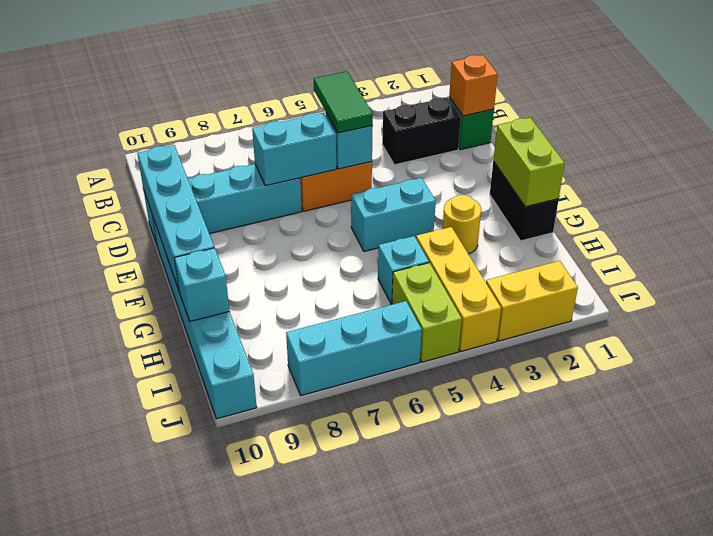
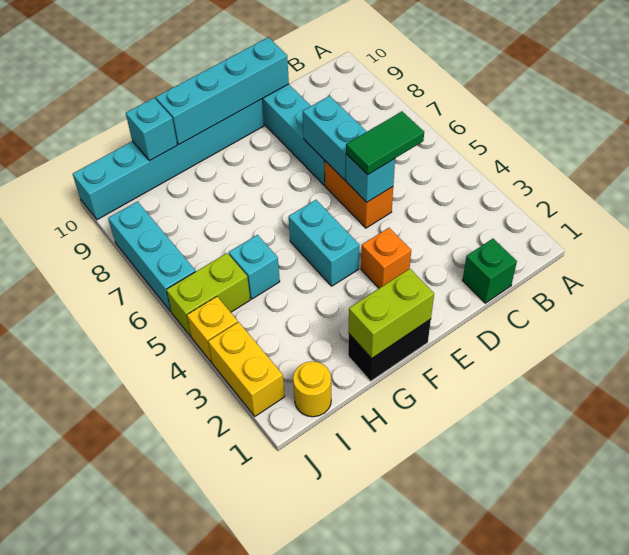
orange brick C1 level 2 -> orange brick E3 level 1
black brick C2:C3 level 1 -> none
yellow round brick G3 level 1 -> yellow round brick I1 level 1
yellow brick H4:J4 level 1 -> yellow brick J4 level 1

